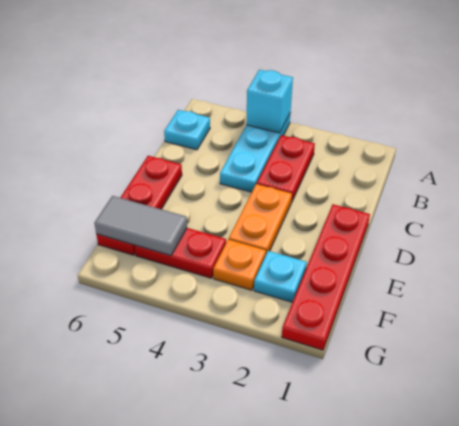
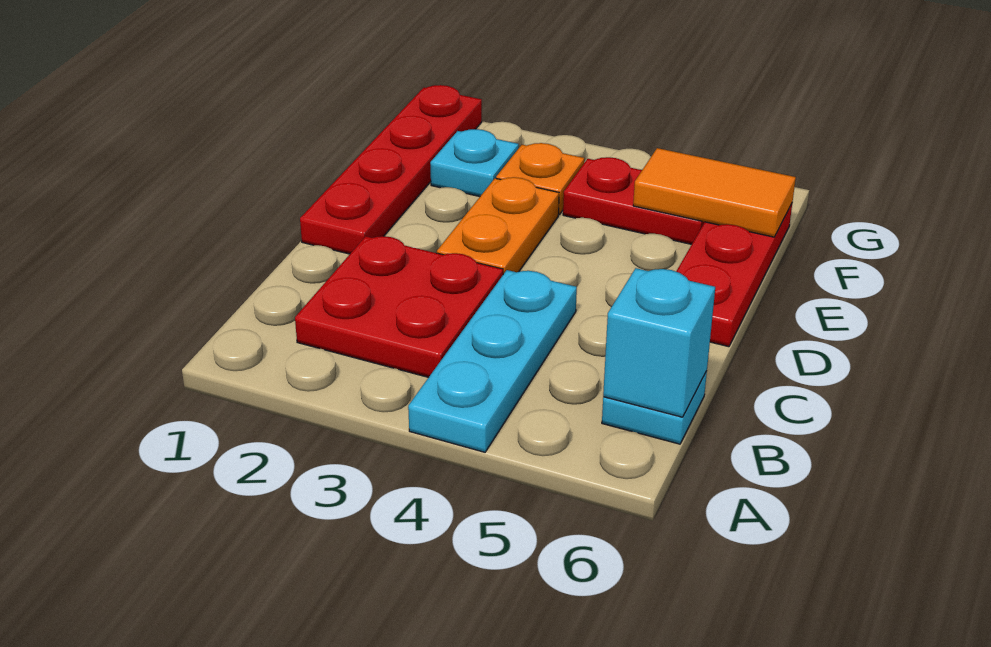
cyan brick A4 level 2 -> cyan brick B6 level 2
red plate B3:C3 level 1 -> red plate B2:C3 level 1
grey tile F5:F6 level 2 -> orange tile F5:F6 level 2

